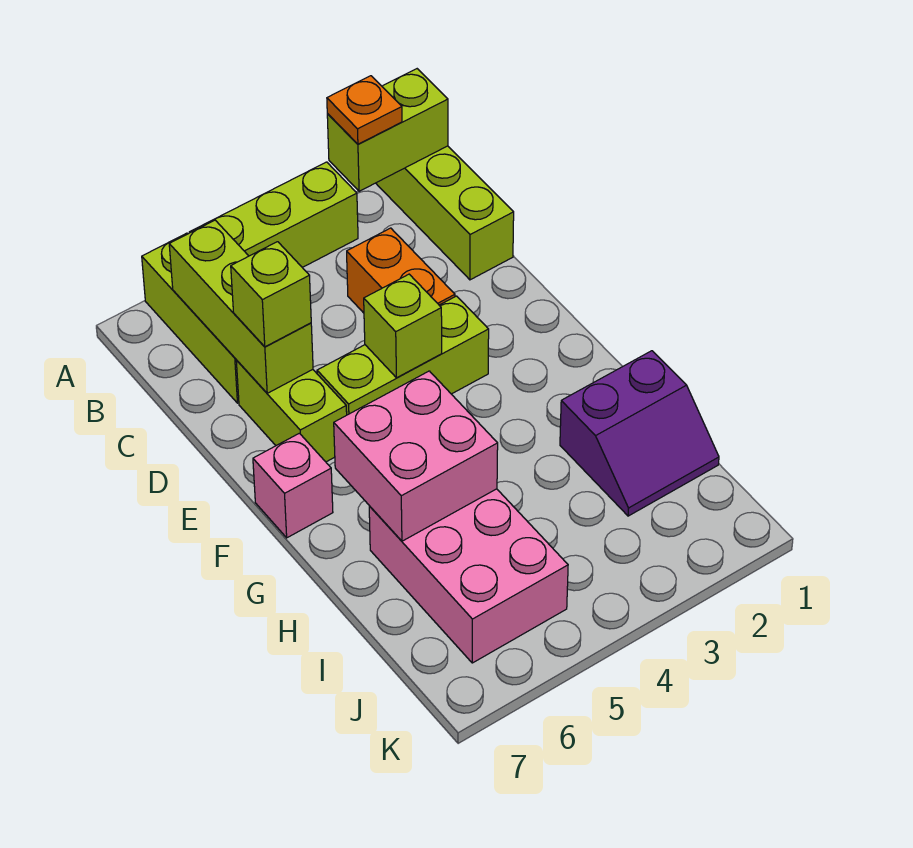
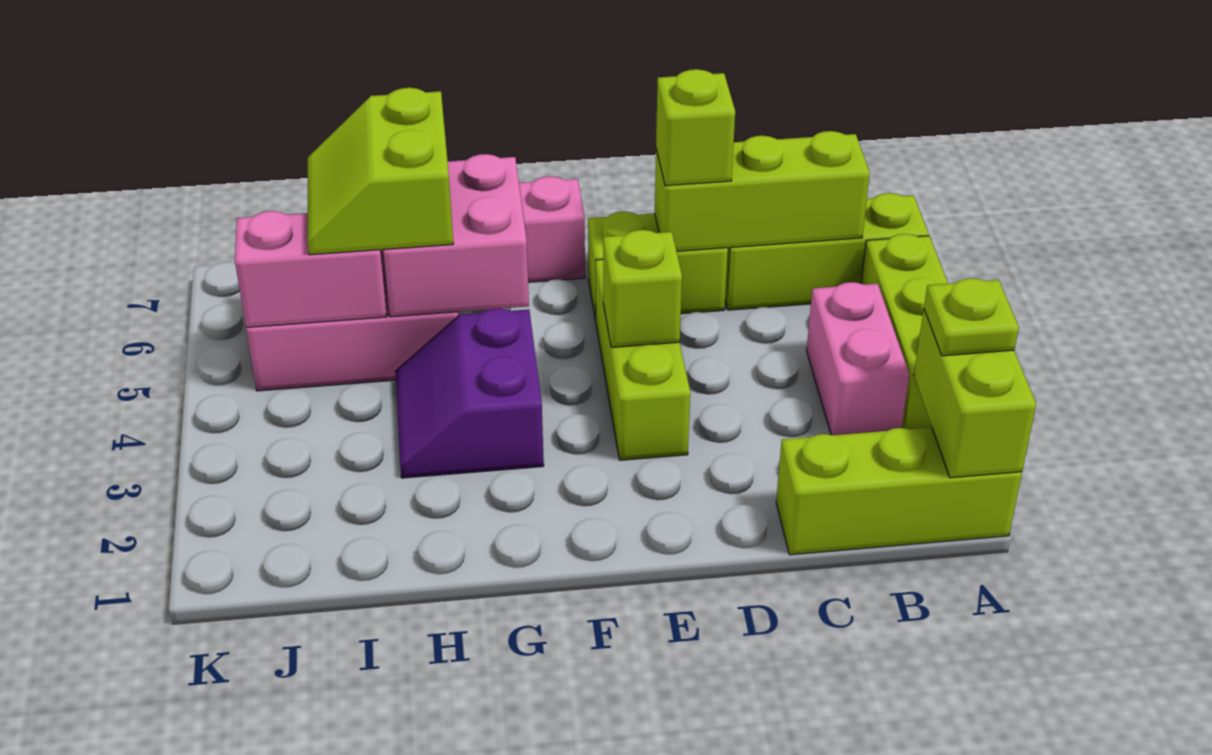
orange plate A2 level 3 -> lime plate A2 level 3
none -> pink brick B3:B4 level 1
orange brick C3:D3 level 1 -> none
purple slope H1:I2 level 1 top H -> purple slope G3:H4 level 1 top G
none -> lime slope H5:I6 level 3 top H
none -> pink brick I5:J5 level 2

